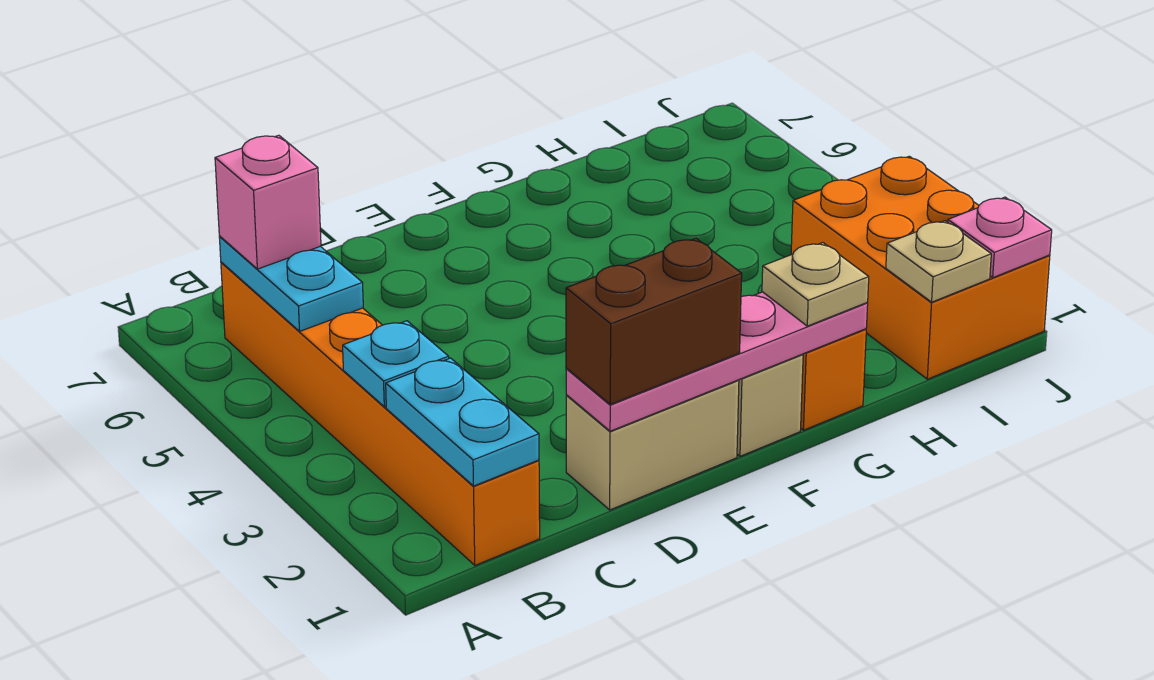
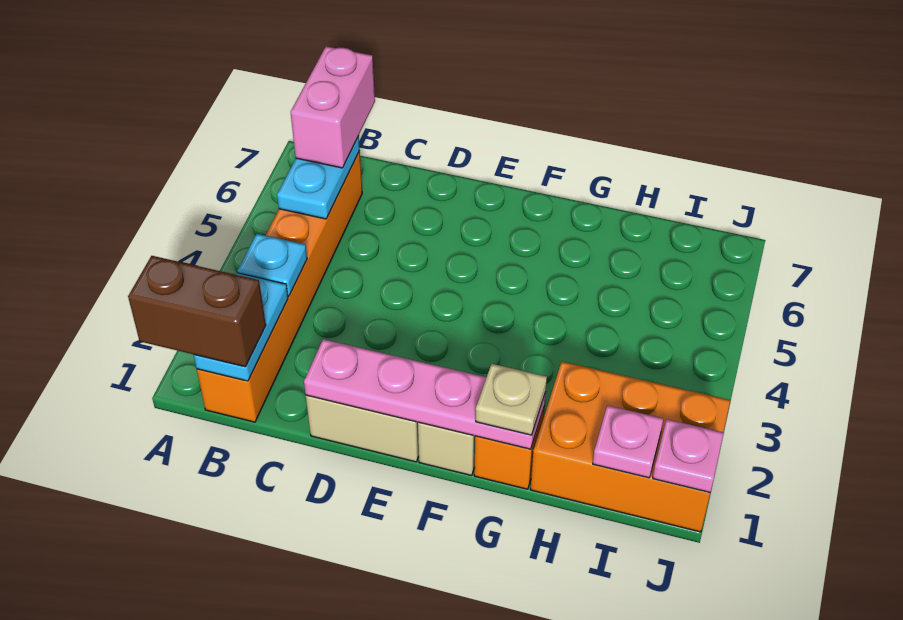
pink brick B6 level 3 -> pink brick B6:B7 level 3
brown brick D1:E1 level 3 -> brown brick A1:B1 level 3
orange brick I1:J3 level 1 -> orange brick H1:J2 level 1
tan plate I1 level 2 -> pink plate I1 level 2

